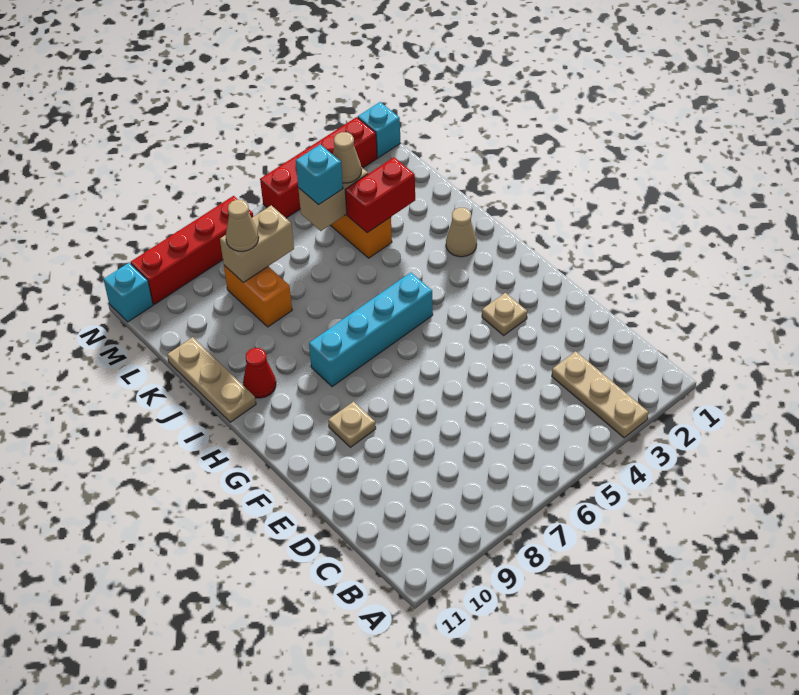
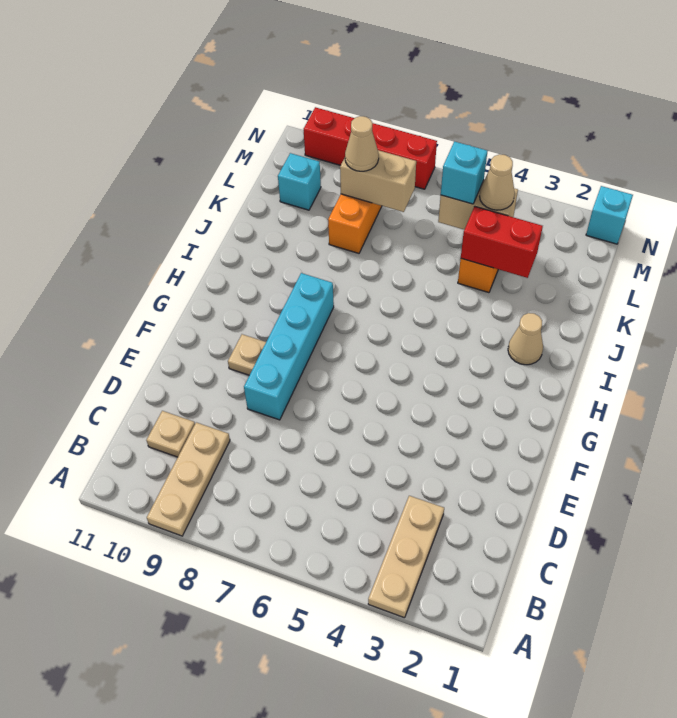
tan plate F3 level 1 -> tan plate C10 level 1
cyan brick H5:H8 level 1 -> cyan brick E8:H8 level 1
red cone I10 level 1 -> none
tan plate I11:K11 level 1 -> tan plate A9:C9 level 1
red brick N2:N5 level 1 -> none
cyan brick N11 level 1 -> cyan brick L10 level 1

